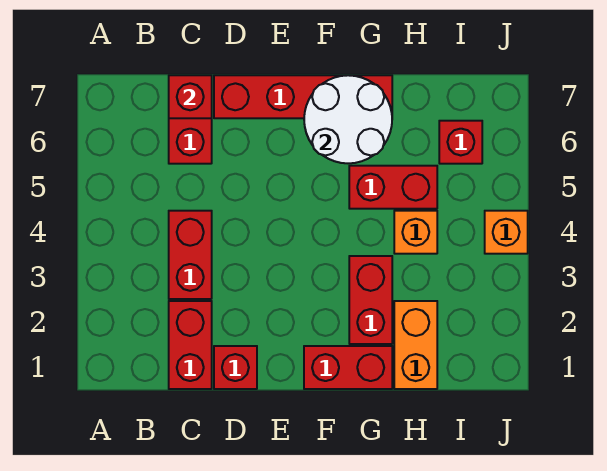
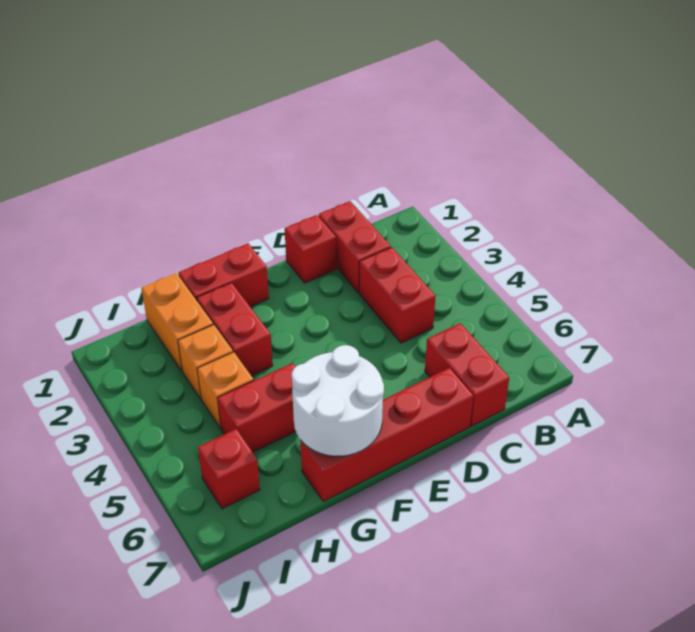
red brick C7 level 2 -> none
orange brick J4 level 1 -> orange brick H3 level 1

